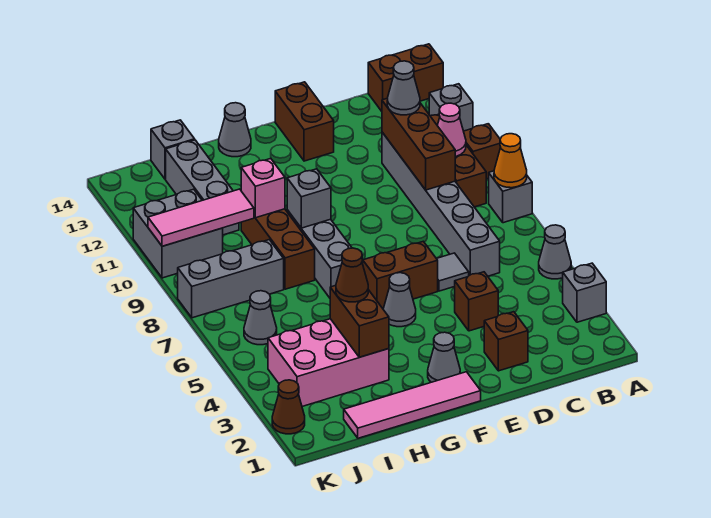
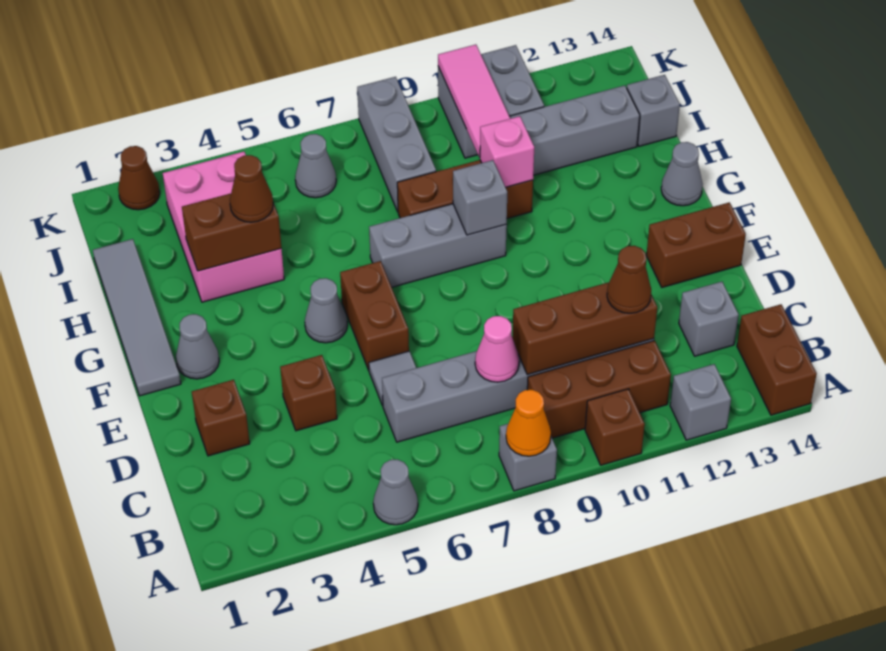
grey brick A3 level 1 -> grey brick C13 level 1
pink cone B10 level 2 -> pink cone C8 level 2
grey cone C11 level 3 -> brown cone C11 level 3
pink tile F1:I1 level 1 -> grey tile F1:I1 level 1

